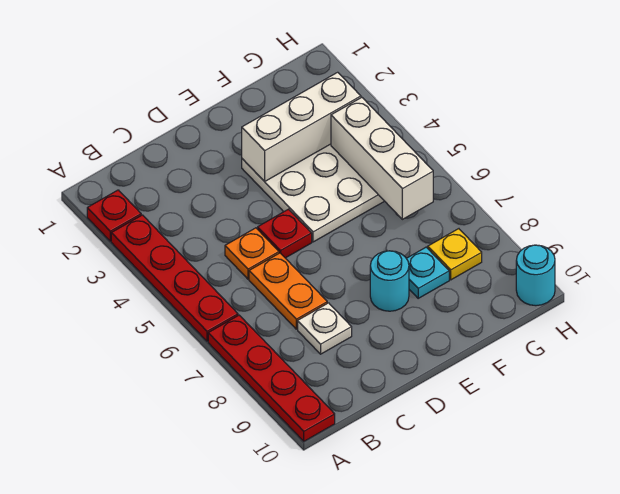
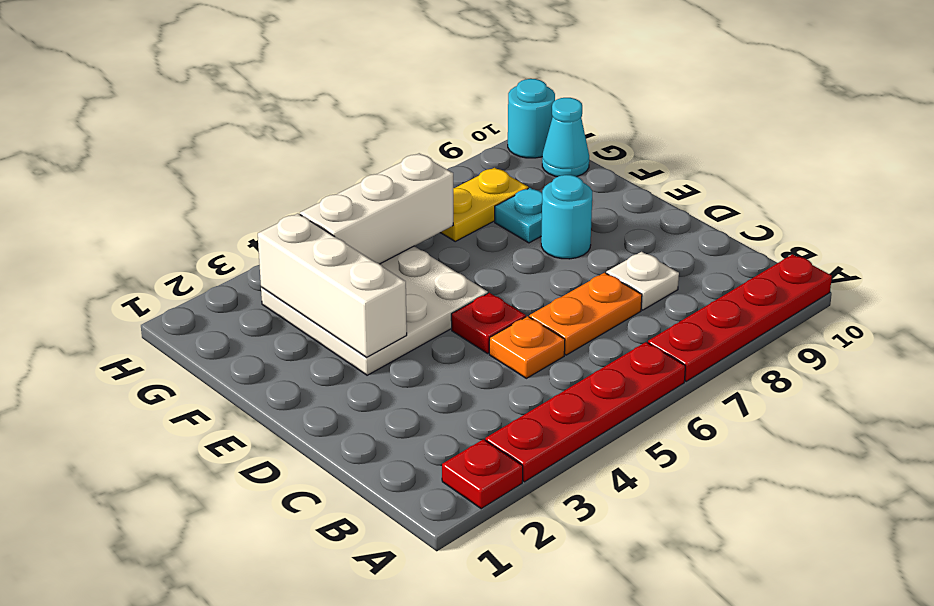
yellow plate G8 level 1 -> yellow plate G7:G8 level 1
none -> cyan cone G10 level 1

